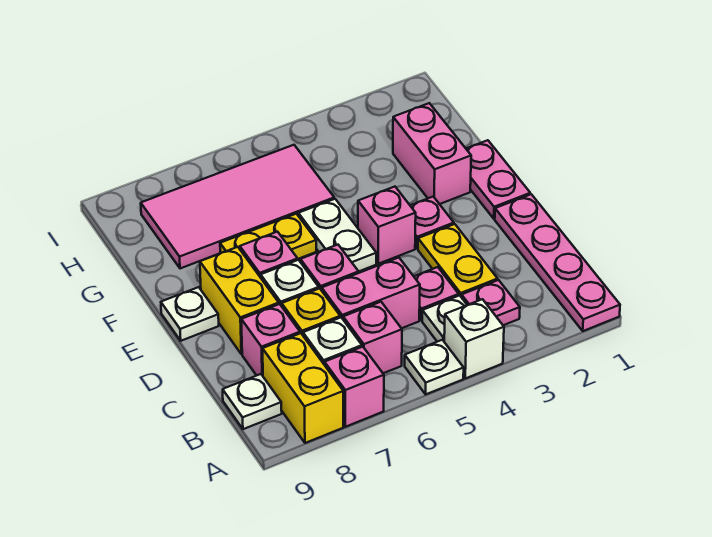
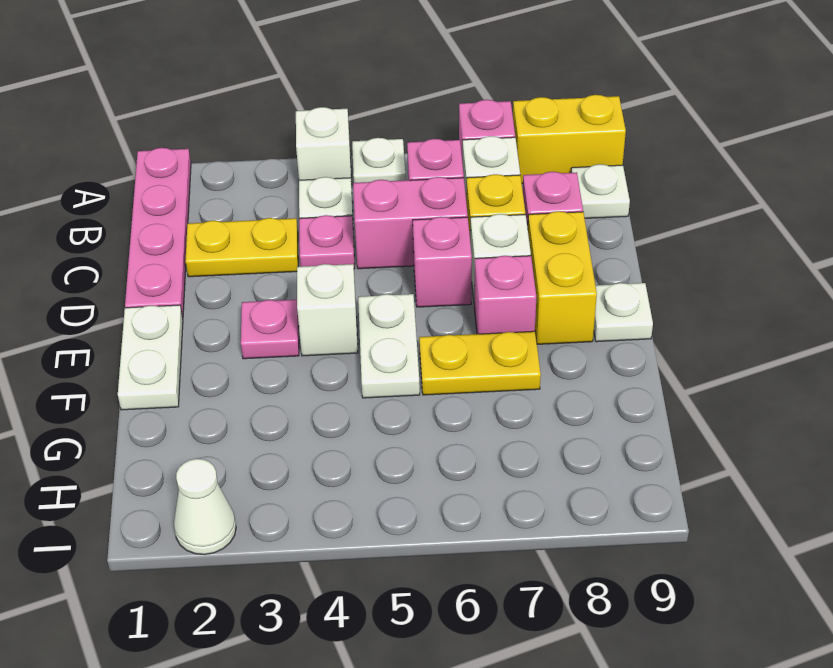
yellow brick A8:B8 level 1 -> yellow brick A8:A9 level 1
pink plate B3 level 1 -> none
yellow plate C3:D3 level 1 -> yellow plate C2:C3 level 1
pink plate E1:F1 level 1 -> white plate E1:F1 level 1
pink brick E4 level 1 -> white brick E4 level 1
pink brick F2:G2 level 1 -> none
pink tile G5:H8 level 1 -> none
none -> white cone I2 level 1

